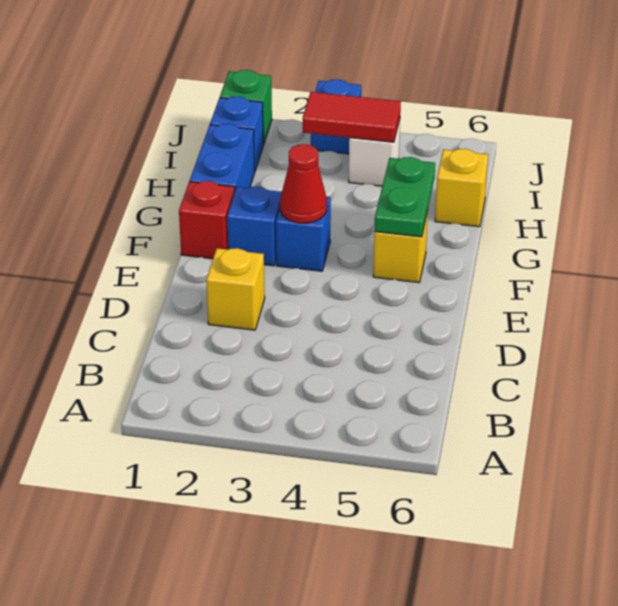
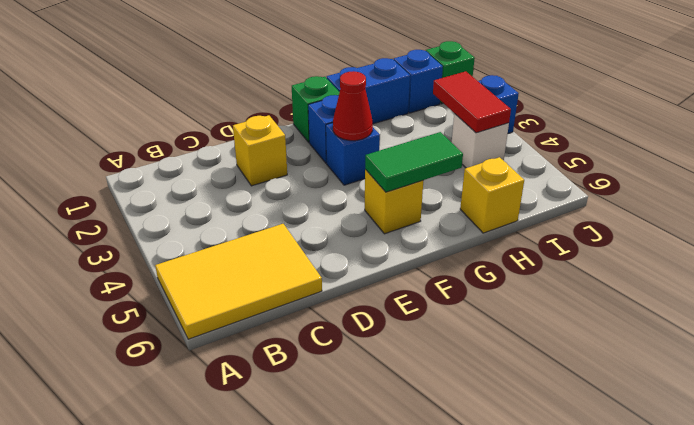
none -> yellow tile A5:C6 level 1
red brick F1 level 1 -> green brick F1 level 1
green plate F5:G5 level 2 -> green tile F5:G5 level 2

